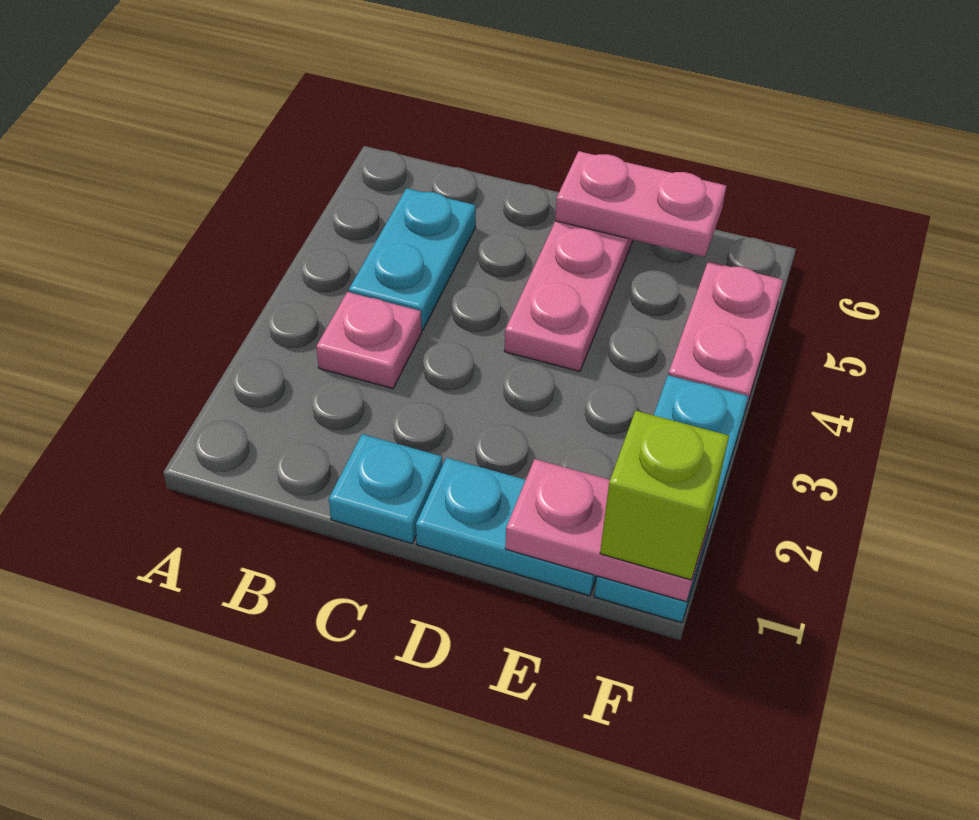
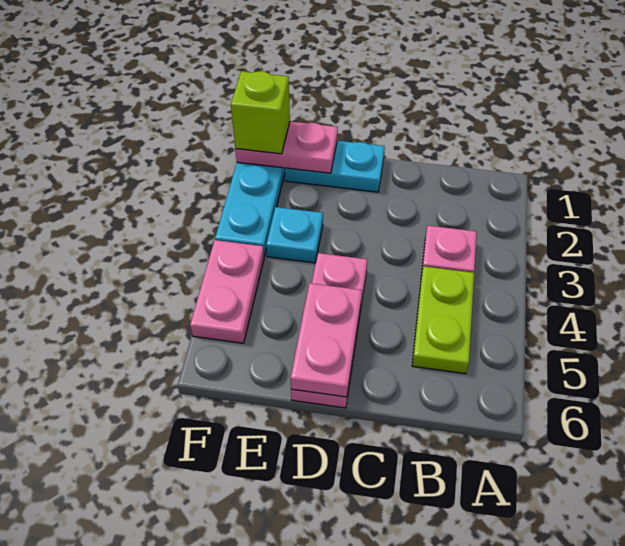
cyan plate B4:B5 level 1 -> lime plate B4:B5 level 1
cyan plate C1 level 1 -> cyan plate E3 level 1
pink plate D6:E6 level 2 -> pink plate D5:D6 level 2

